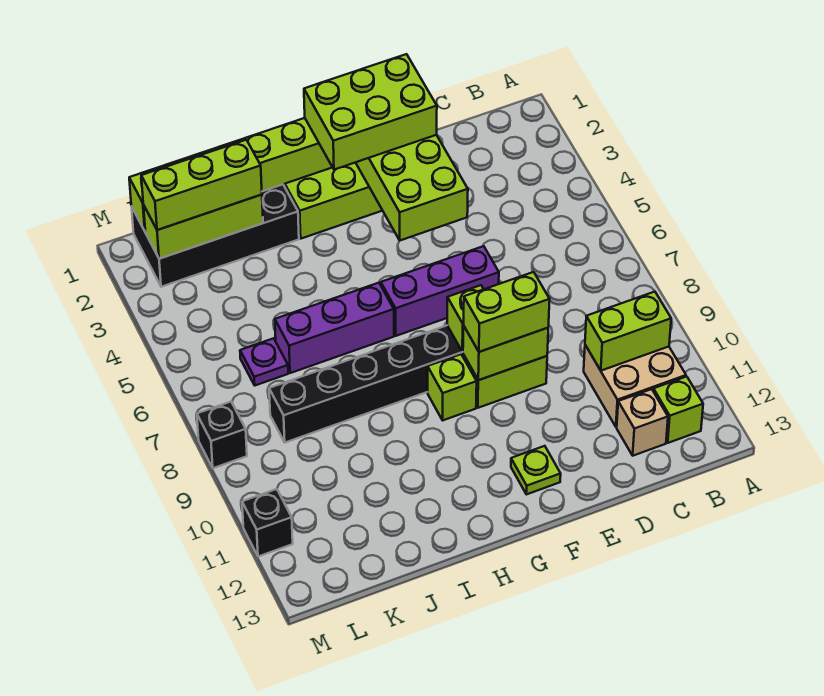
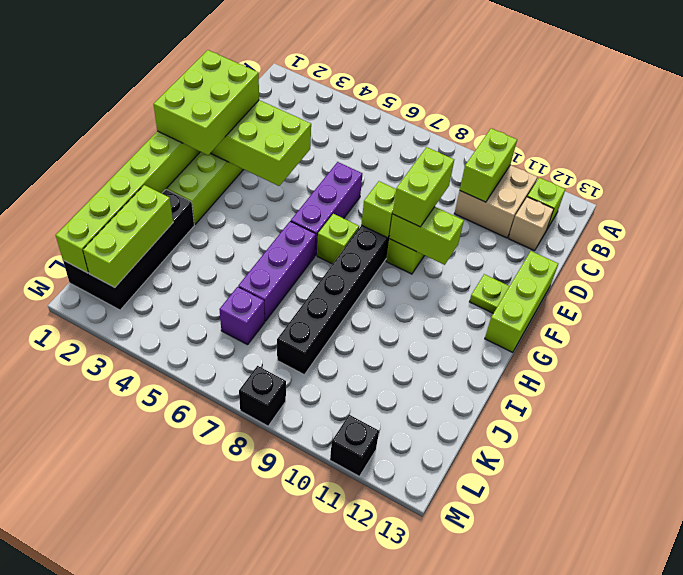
lime brick E9:F9 level 2 -> lime brick F9:F10 level 2
lime brick G9 level 1 -> lime brick G7 level 1
lime brick J2:L2 level 3 -> lime brick E13:G13 level 1
purple plate K6 level 1 -> purple brick K6 level 1

